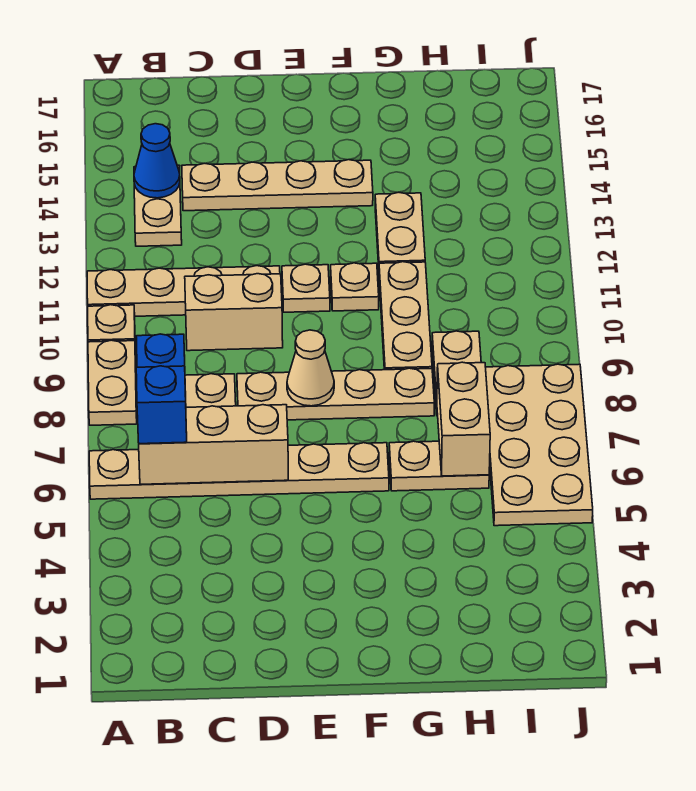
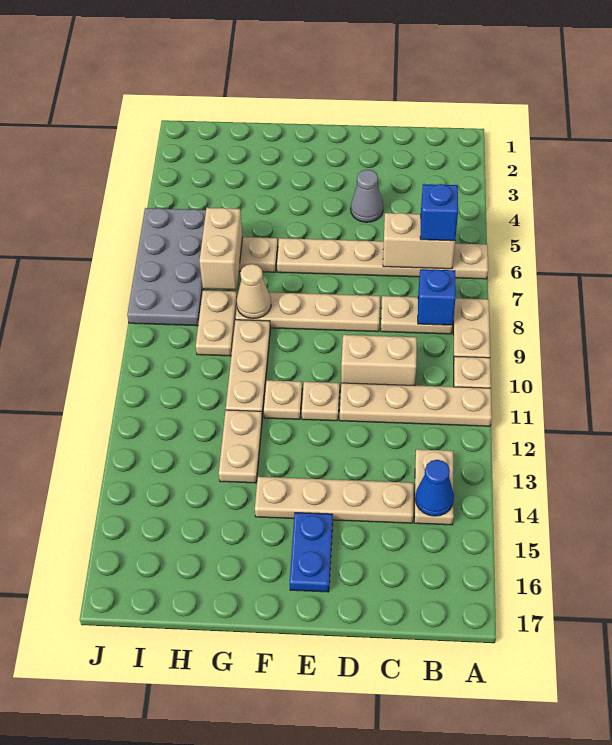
tan brick B6:D6 level 2 -> tan brick B6:C6 level 2
none -> grey cone D4 level 1
tan cone E8 level 2 -> tan cone G8 level 2
none -> blue plate E15:E16 level 1
tan plate I5:J8 level 1 -> grey plate I5:J8 level 1

